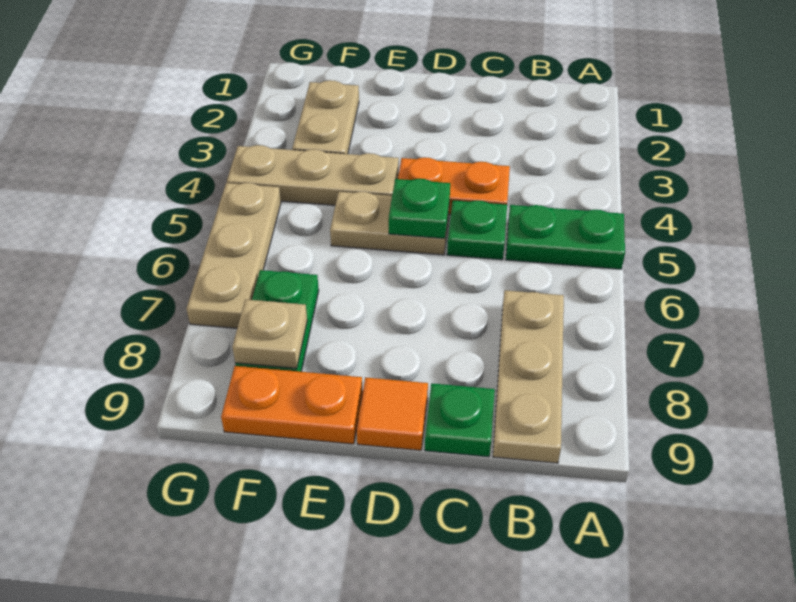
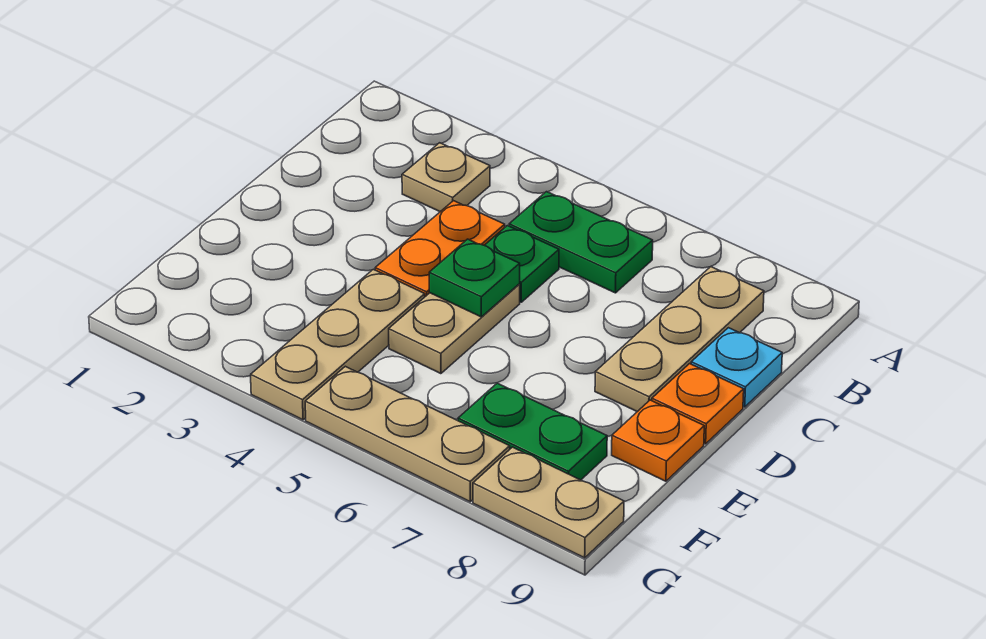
green plate A5:B5 level 1 -> green plate B5:B6 level 1
tan plate B7:B9 level 1 -> tan plate B8:D8 level 1
green plate C9 level 1 -> cyan plate C9 level 1
orange tile D9 level 1 -> orange plate D9 level 1
orange plate E9:F9 level 1 -> orange plate E9 level 1
tan plate F2:F3 level 1 -> tan plate G8:G9 level 1
tan plate F8 level 2 -> tan plate B3 level 1

